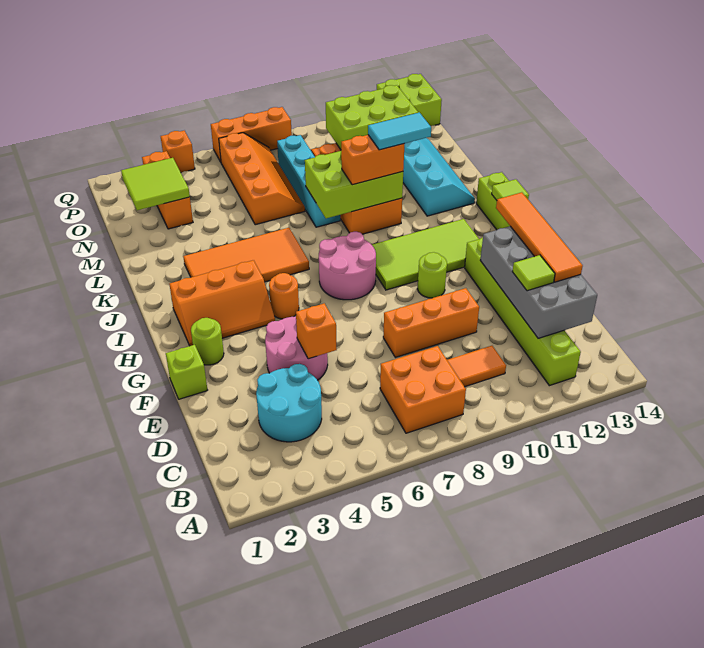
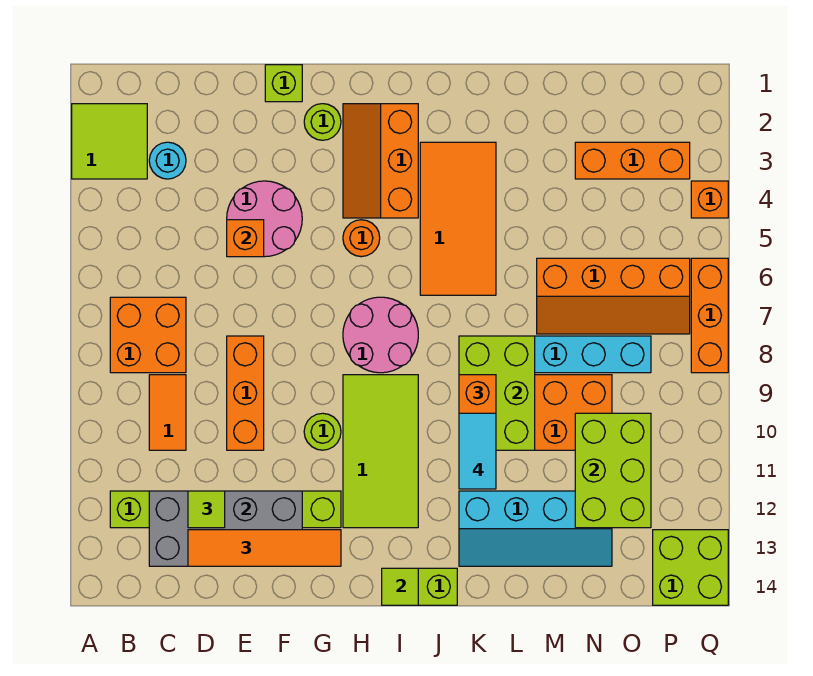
cyan round brick C3:D4 level 1 -> cyan round brick C3 level 1
lime tile N2:O3 level 2 -> lime tile A2:B3 level 1

